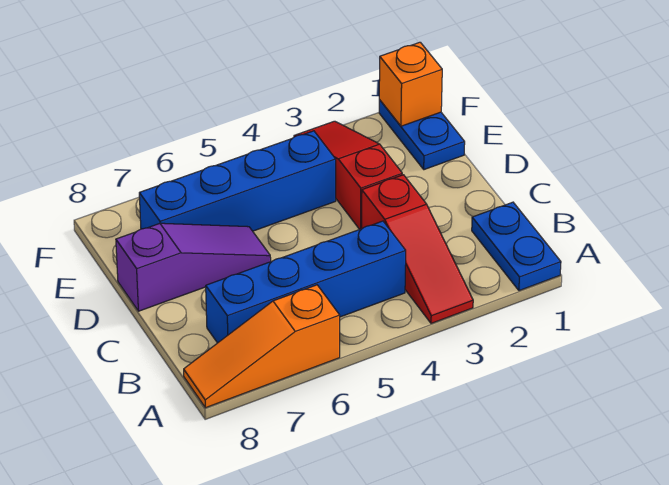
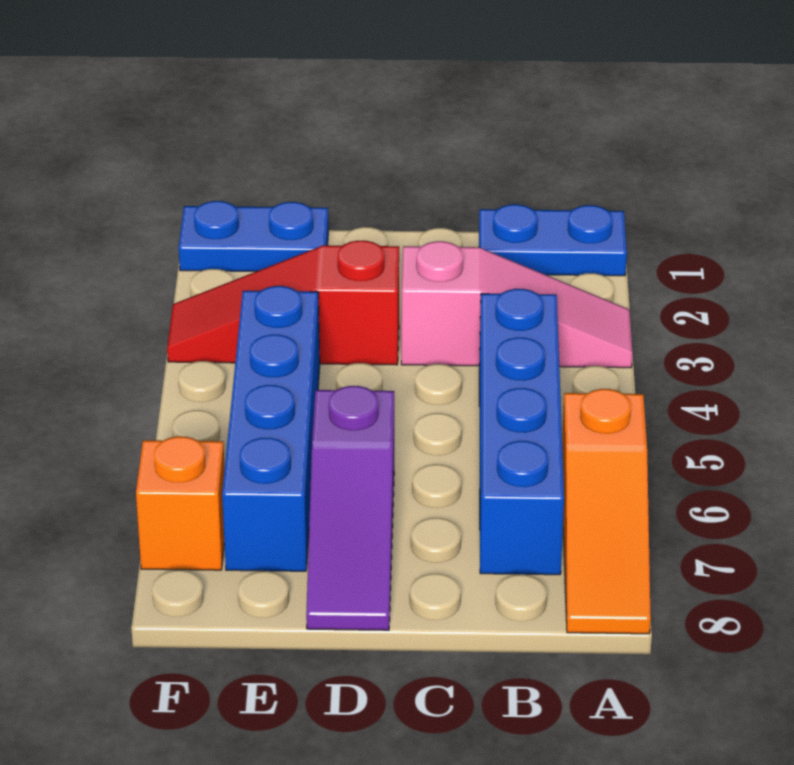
red slope A3:C3 level 1 top C -> pink slope A3:C3 level 1 top C
purple slope D6:D8 level 1 top 8 -> purple slope D6:D8 level 1 top 6
orange brick F1 level 2 -> orange brick F7 level 1

